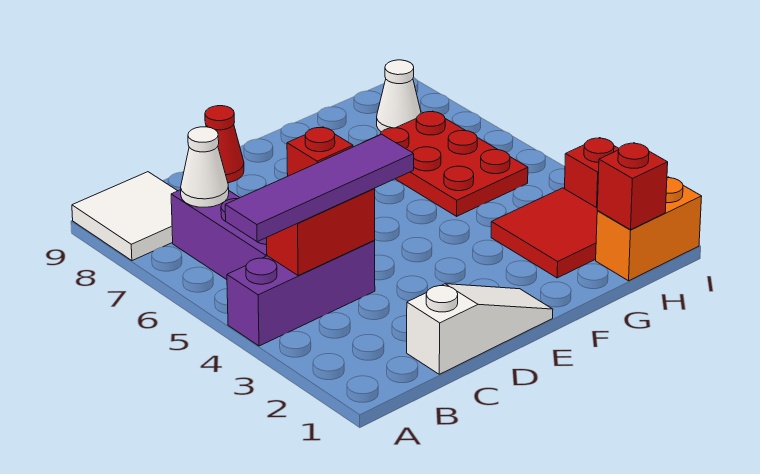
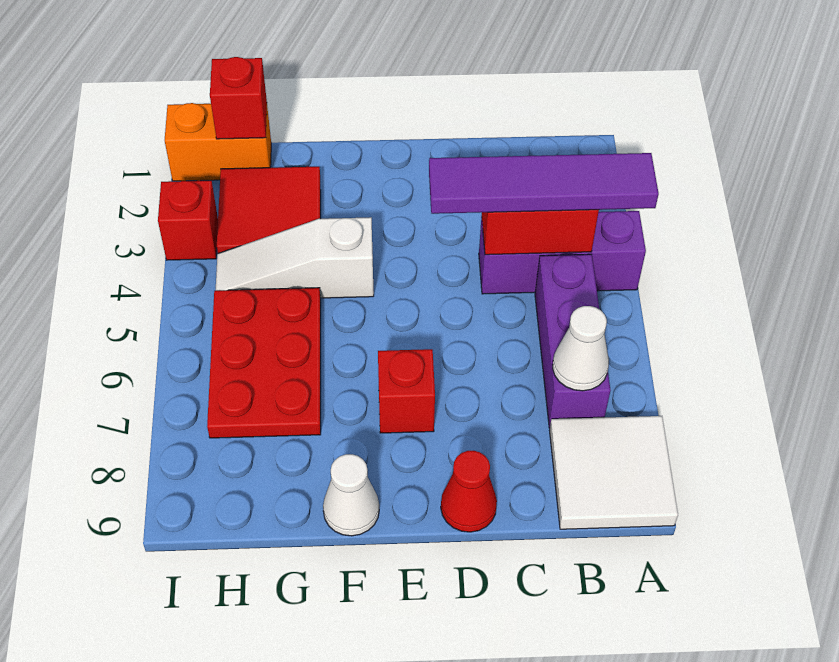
white slope C1:E1 level 1 top C -> white slope F4:H4 level 1 top F
white cone H8 level 1 -> white cone F9 level 1

